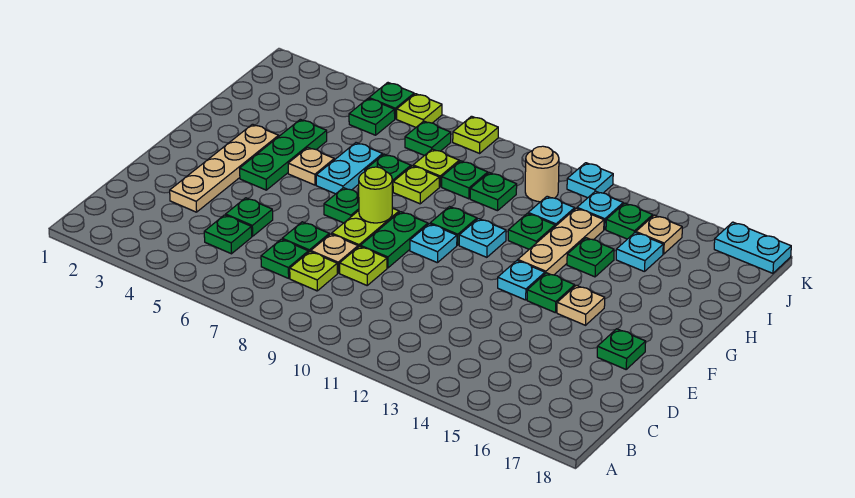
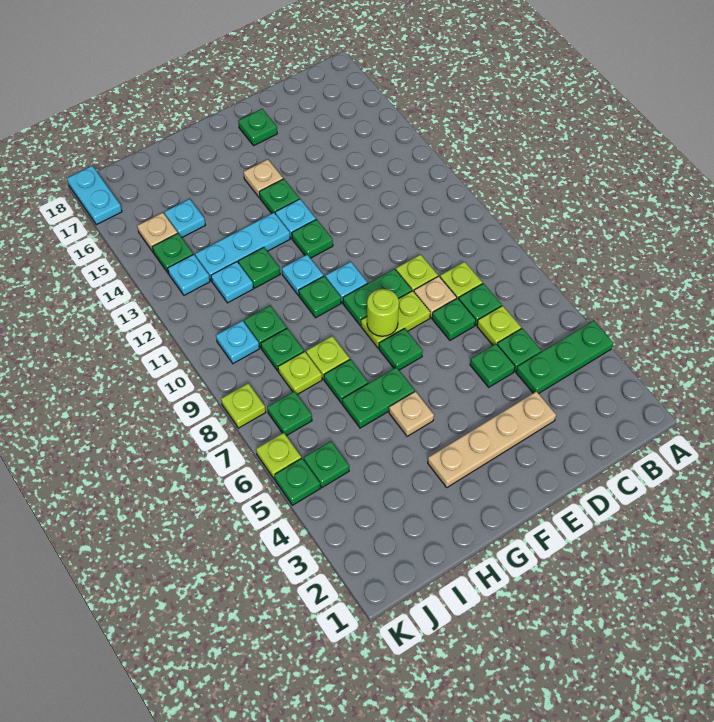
none -> lime plate C6 level 1
green plate F4:H4 level 1 -> green plate A4:C4 level 1
cyan plate G6:H6 level 1 -> green plate G6:H6 level 1
tan plate G13:I13 level 1 -> cyan plate G13:I13 level 1
green plate H14 level 1 -> green plate F12 level 1
tan round brick J11 level 1 -> none
cyan plate K12 level 1 -> cyan plate J10 level 1

